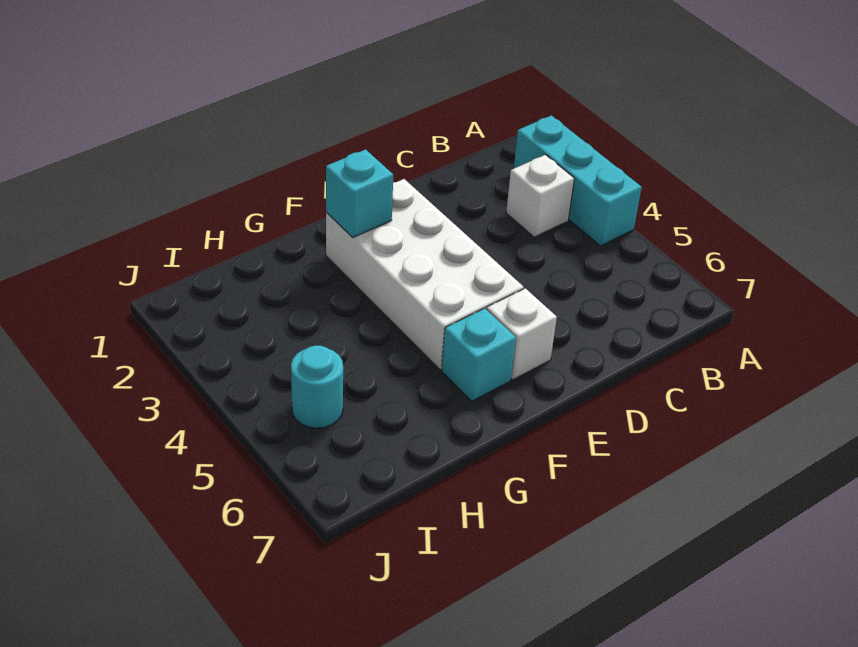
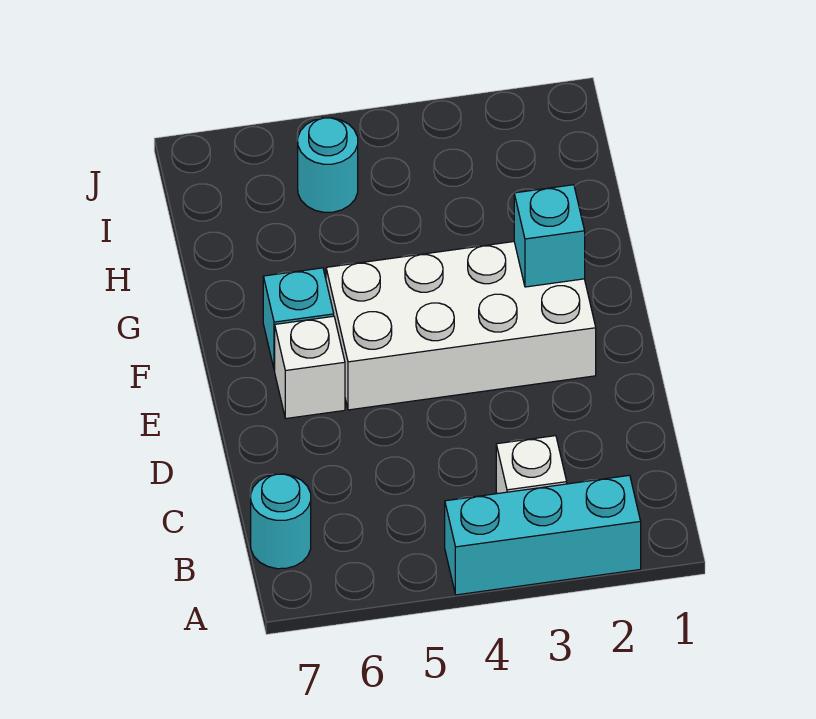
none -> cyan round brick B7 level 1

